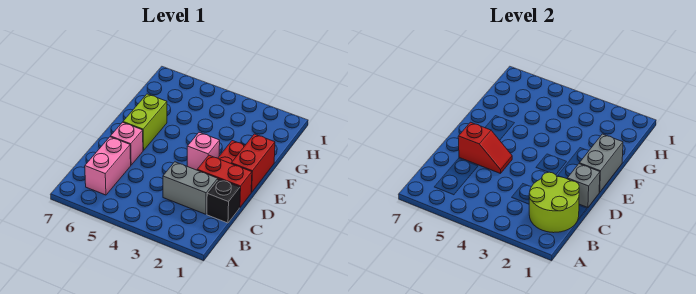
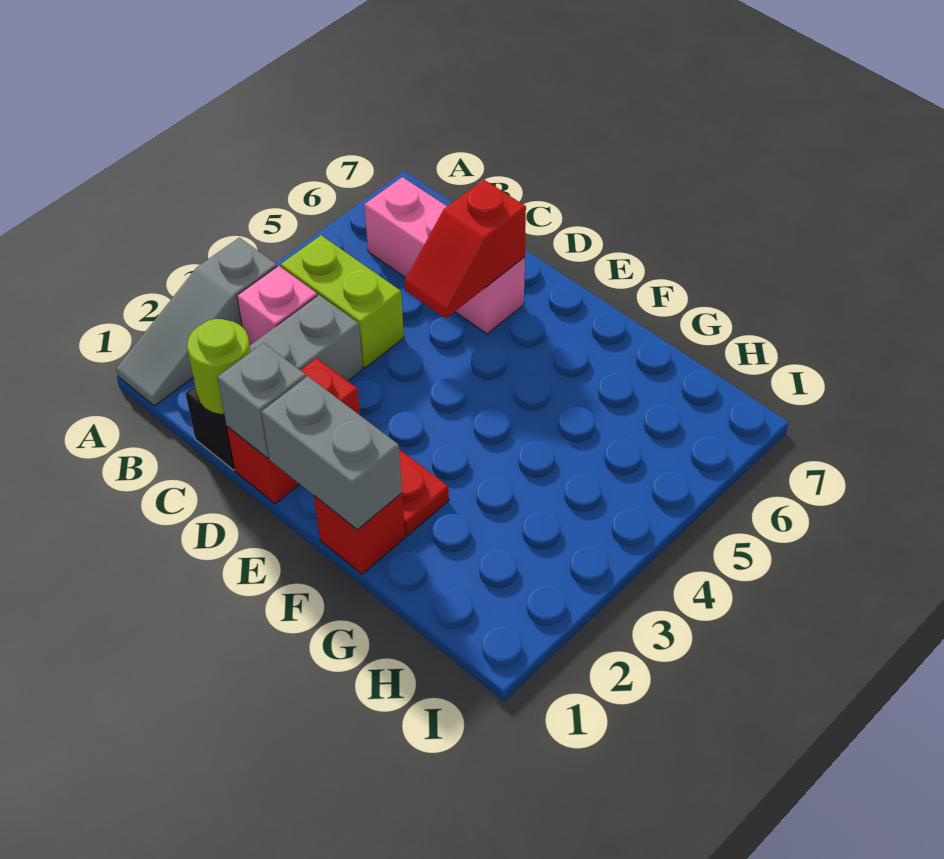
none -> grey slope A1:A3 level 1 top 3
lime round brick B1:C2 level 2 -> lime round brick C1 level 2
red brick E1:F1 level 1 -> red brick F1 level 1
pink brick E3 level 1 -> pink brick B3 level 1
lime brick E6:F6 level 1 -> lime brick B4:C4 level 1

